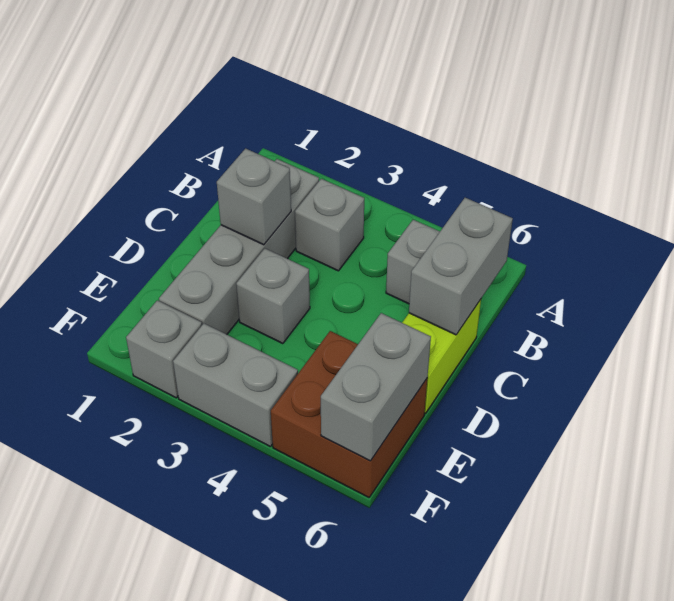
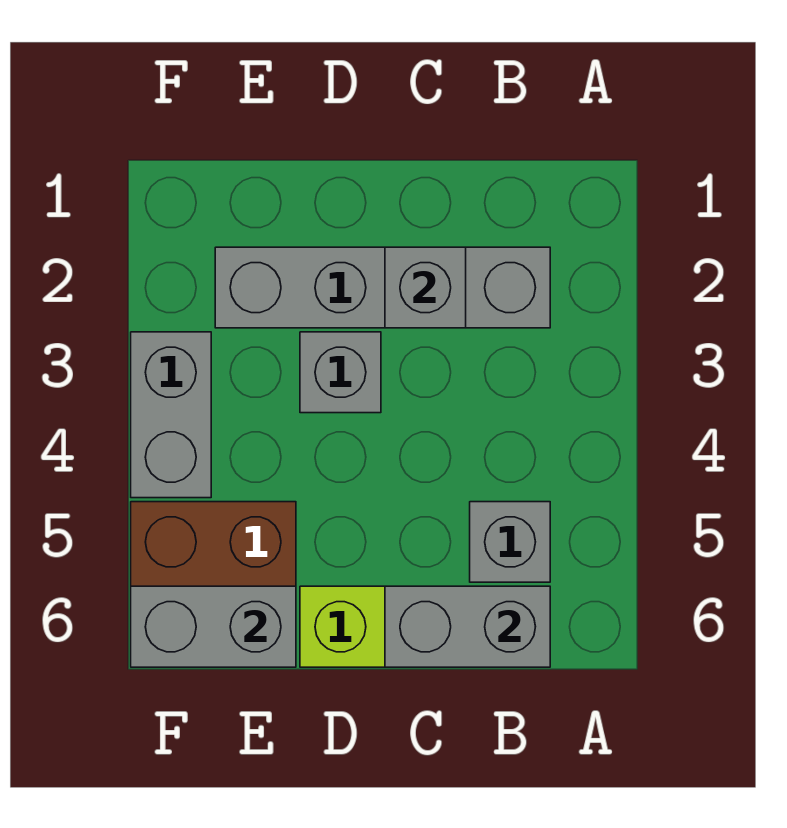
grey brick B3 level 1 -> none
grey brick F2 level 1 -> none

